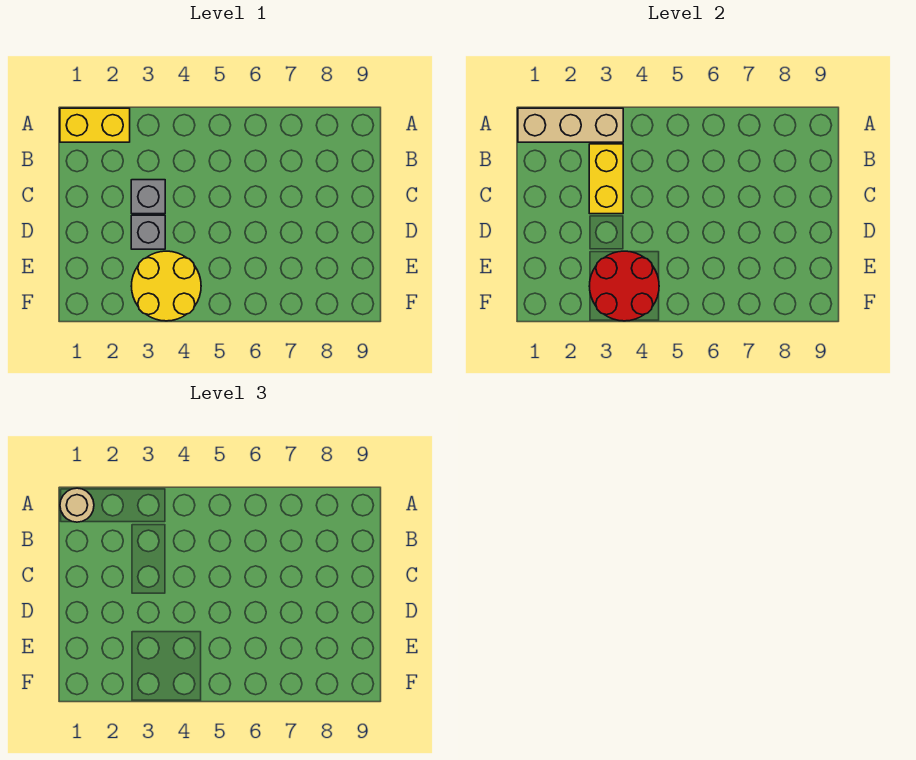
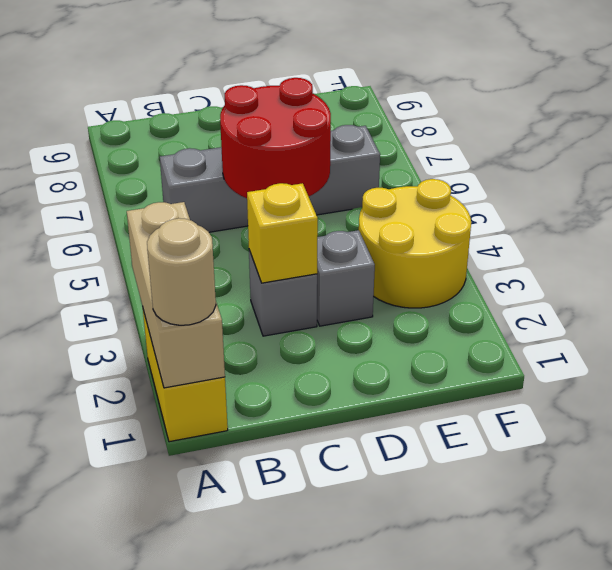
yellow brick B3:C3 level 2 -> yellow brick C3 level 2
none -> grey brick B6:E6 level 1
red round brick E3:F4 level 2 -> red round brick C5:D6 level 2

